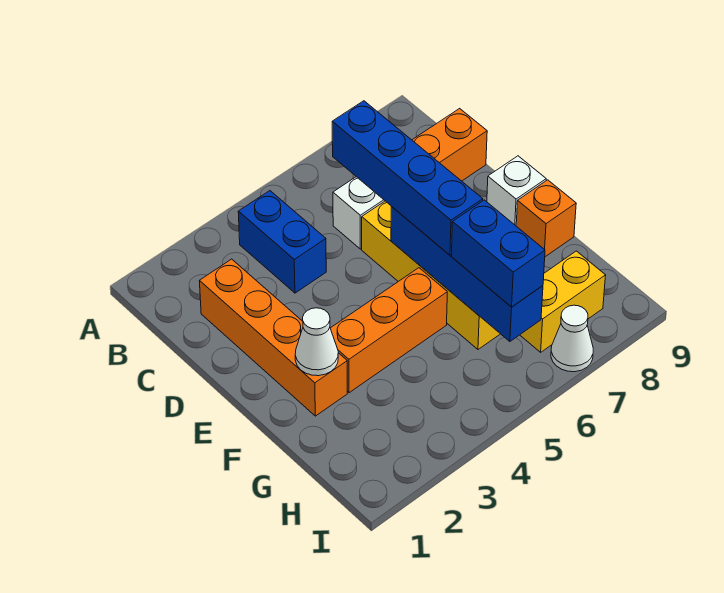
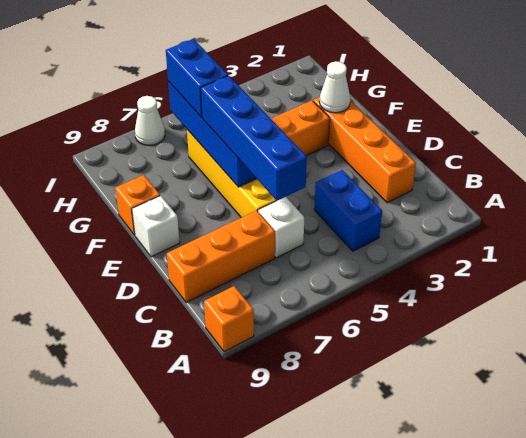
none -> orange brick A9 level 1
yellow brick H7:H8 level 1 -> none

